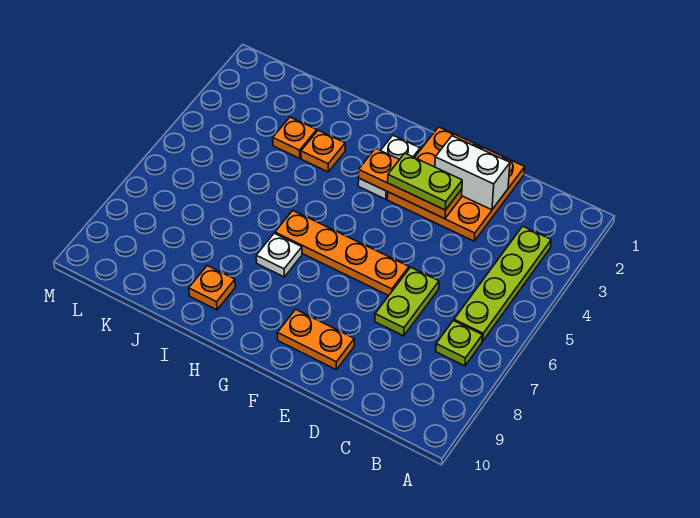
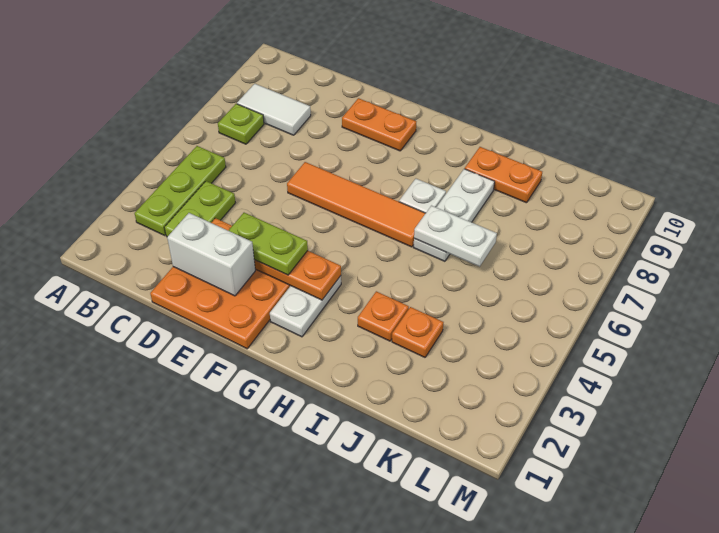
lime plate B3:B6 level 1 -> lime plate B3:B5 level 1
none -> white tile B8:C8 level 1
lime plate D6:D7 level 1 -> lime plate C3:C4 level 1
orange plate E6:H6 level 1 -> orange tile E6:H6 level 1
none -> white plate I6:I8 level 1
none -> white plate I6:J6 level 2
orange plate I9 level 1 -> orange plate I9:J9 level 1

